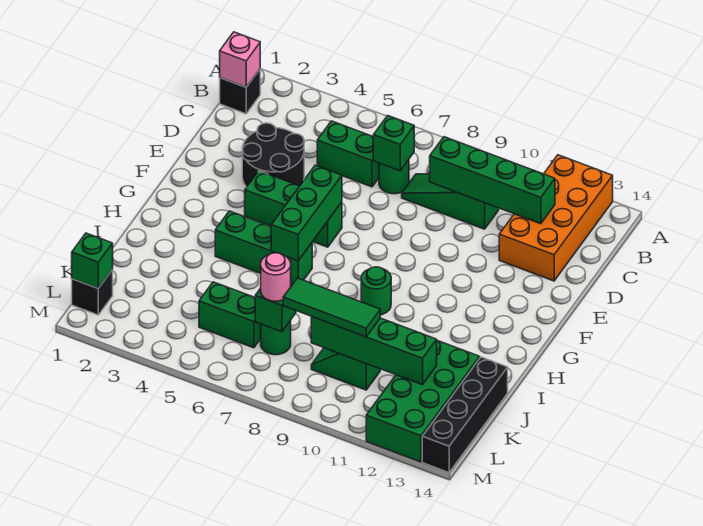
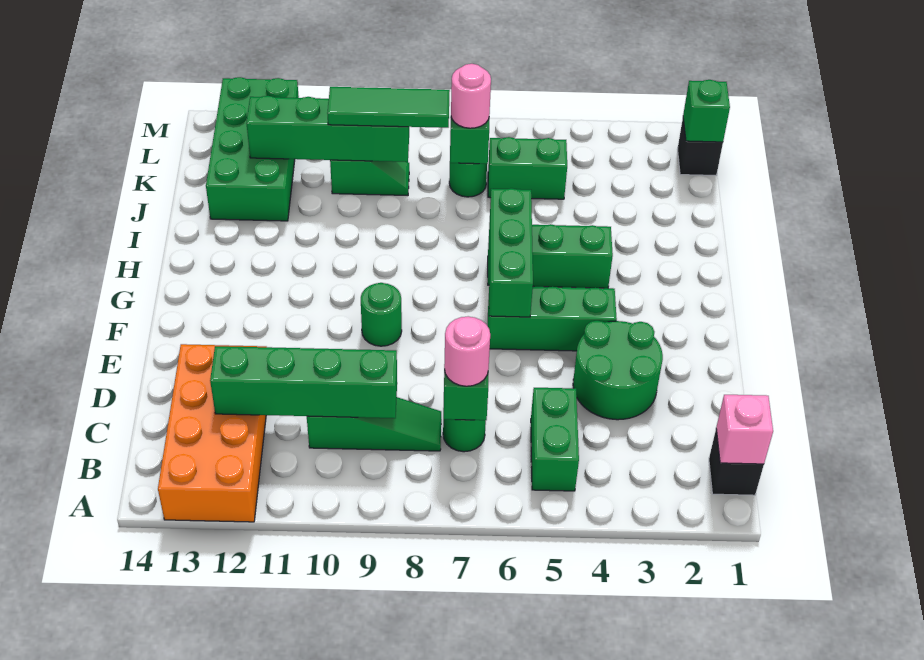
green brick C5:C6 level 1 -> green brick B5:C5 level 1
none -> pink round brick C7 level 3
black round brick D3:E4 level 1 -> green round brick D3:E4 level 1
green round brick H9 level 1 -> green round brick F9 level 1
black brick J14:M14 level 1 -> none

